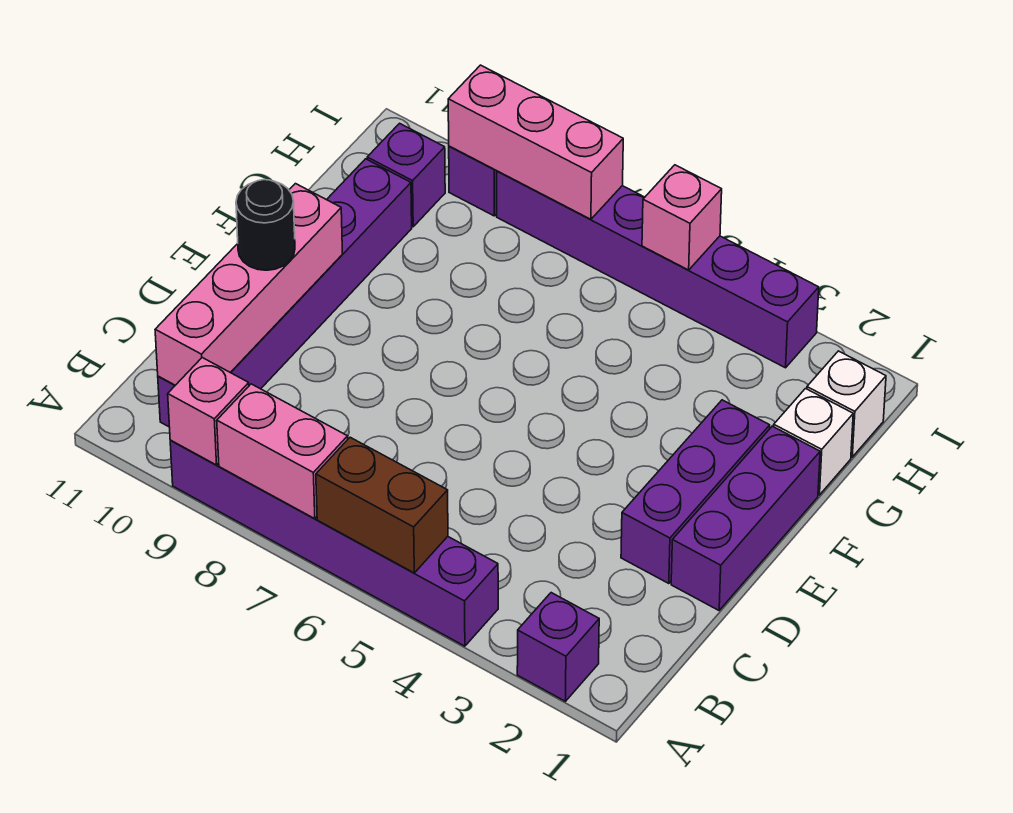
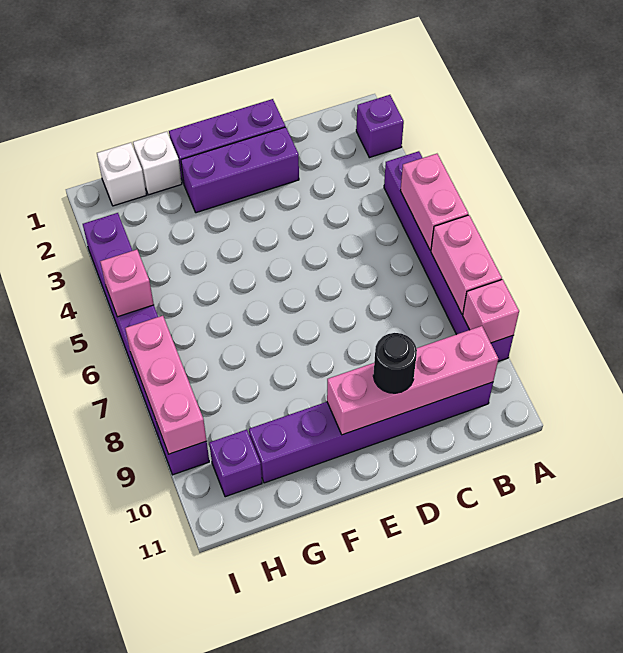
brown brick A5:A6 level 2 -> pink brick A5:A6 level 2

